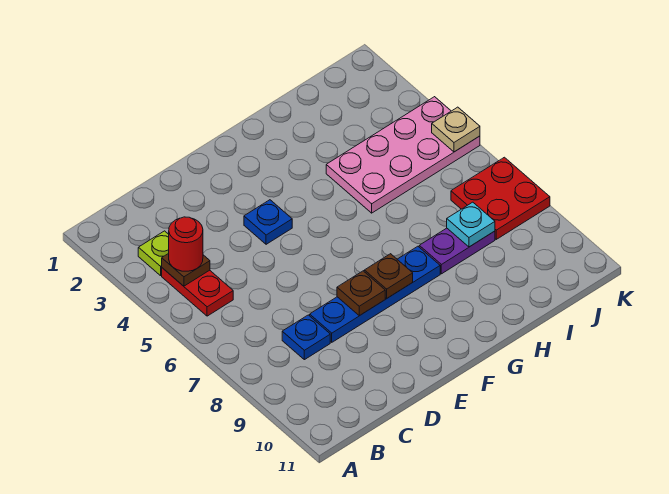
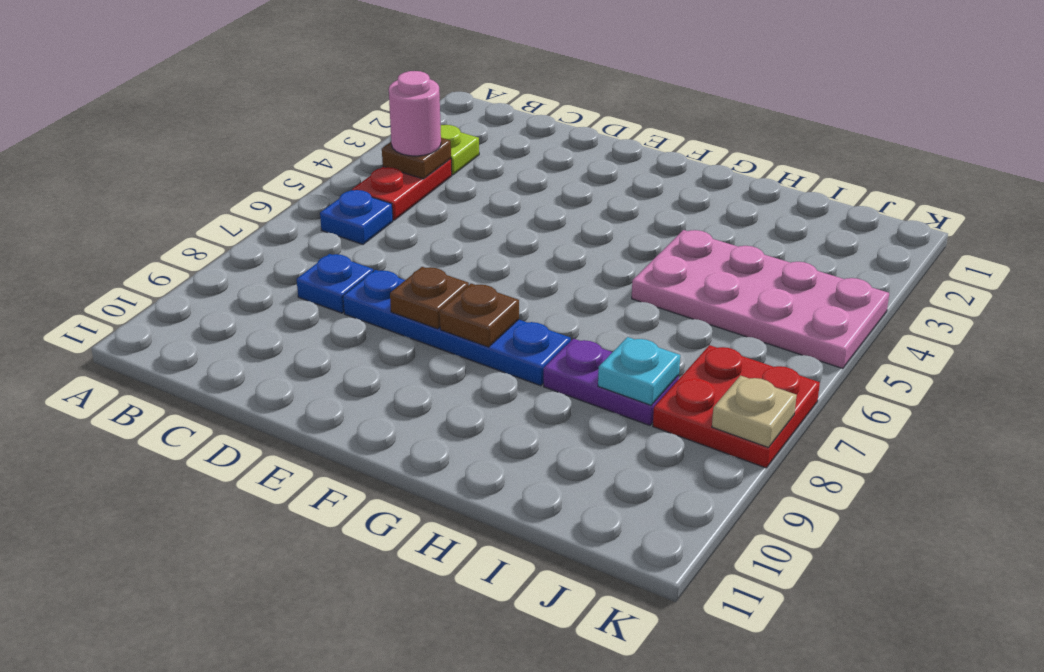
red round brick B4 level 3 -> pink round brick B4 level 3
blue plate E4 level 1 -> blue plate B6 level 1
tan plate K5 level 2 -> tan plate K8 level 2

